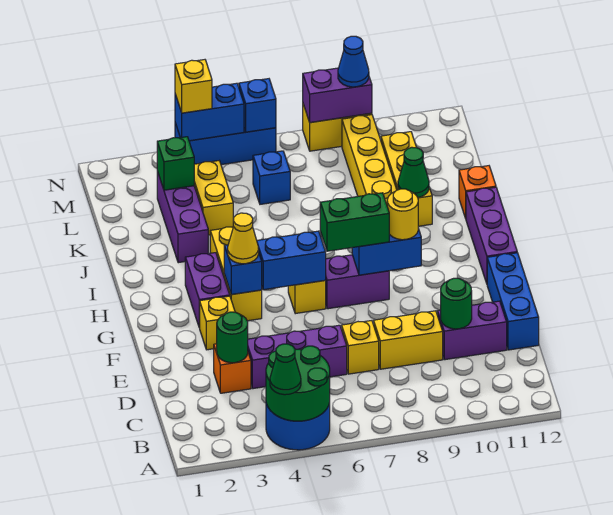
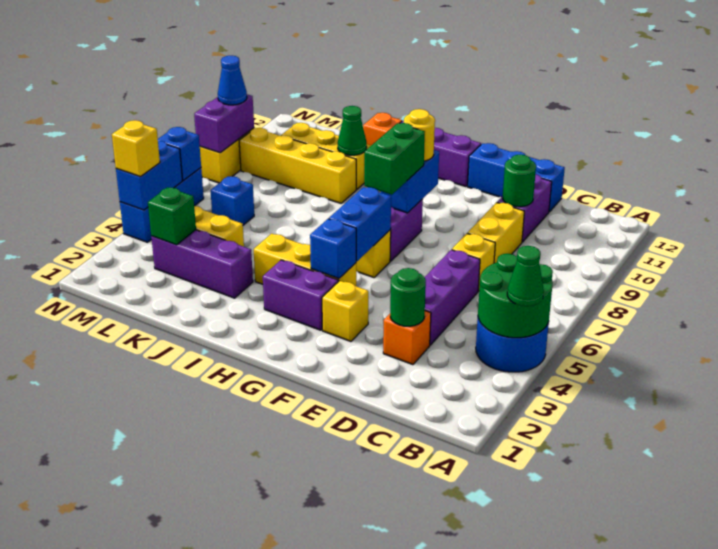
yellow cone G4 level 3 -> none

